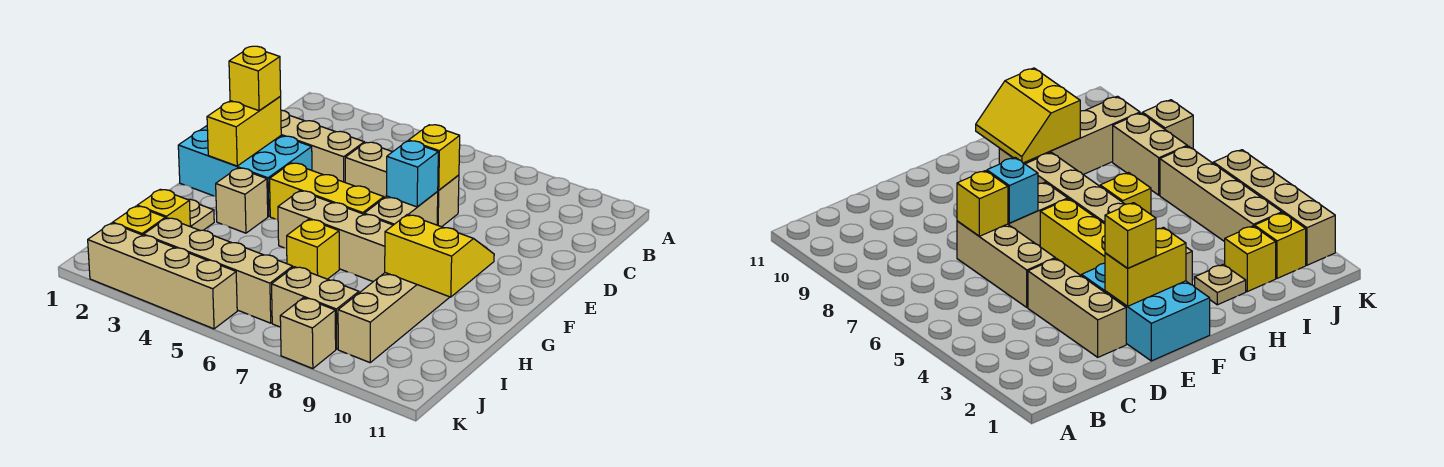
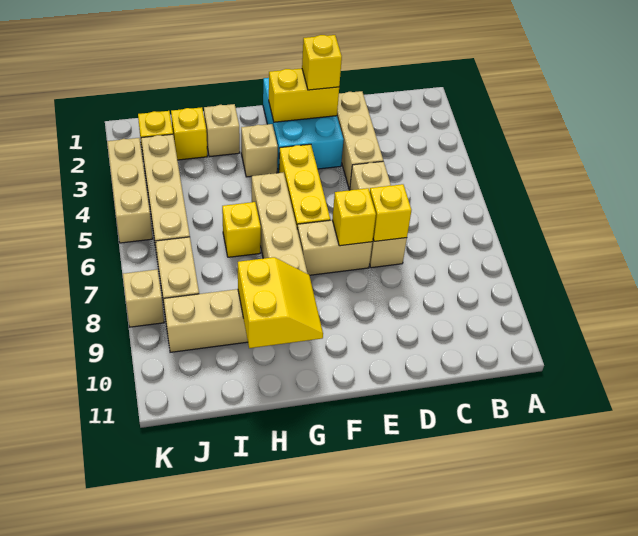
cyan brick E7 level 2 -> yellow brick E7 level 2
tan plate H2 level 1 -> tan brick H2 level 1
tan brick K2:K5 level 1 -> tan brick K3:K5 level 1

